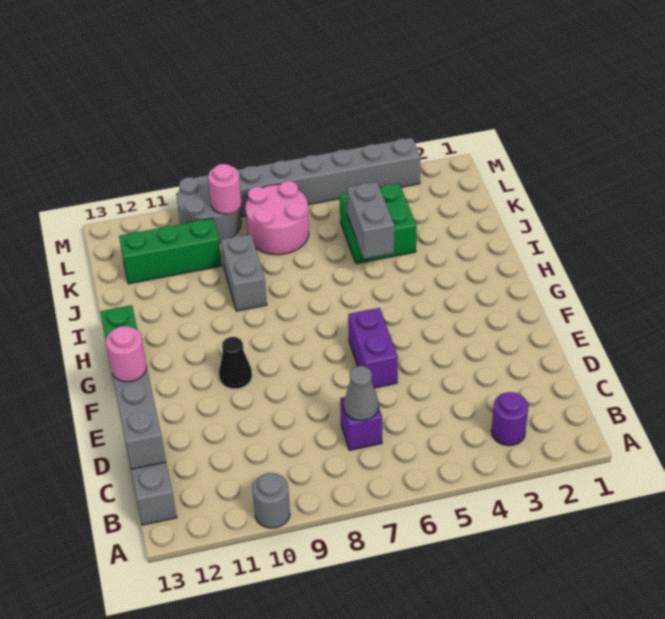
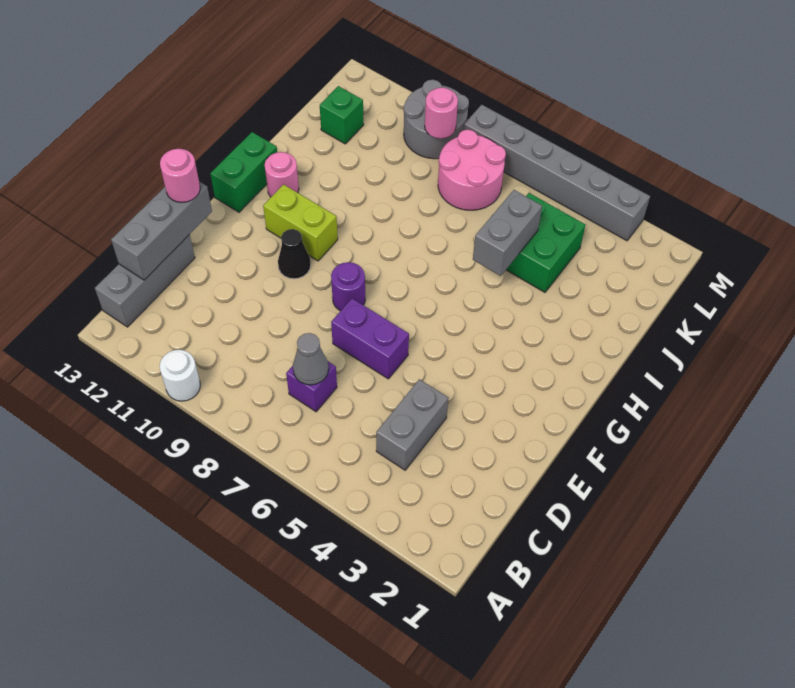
grey round brick A10 level 1 -> white round brick A10 level 1
purple round brick B3 level 1 -> purple round brick F8 level 1
purple brick E6:F6 level 1 -> purple brick E6:E7 level 1
none -> lime brick G10:G11 level 1
none -> pink round brick H12 level 1
grey brick I9:J9 level 1 -> grey brick C4:D4 level 1
green brick K10:K12 level 1 -> green brick K12 level 1

